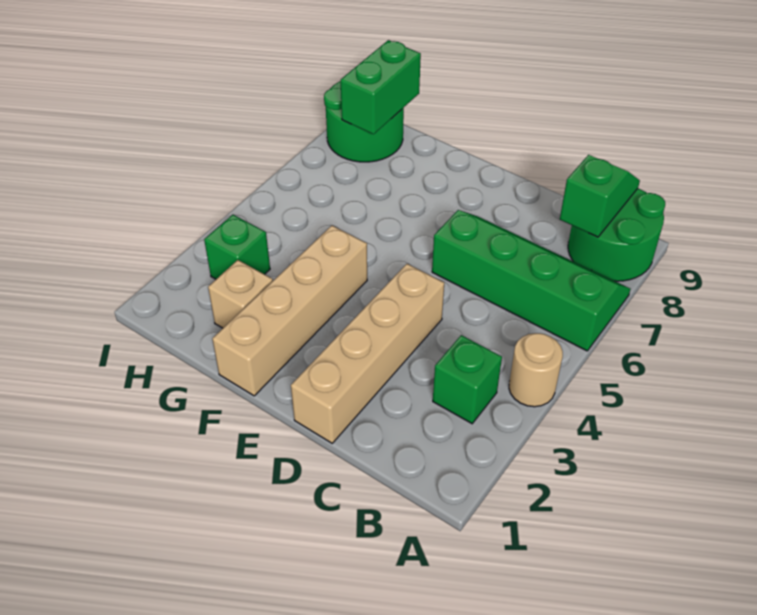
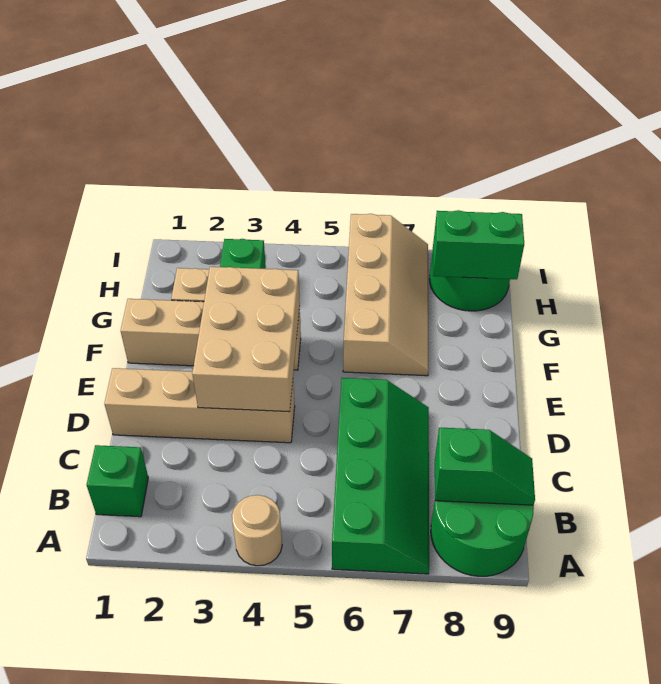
green brick B3 level 1 -> green brick B1 level 1
none -> tan brick D3:F4 level 2
none -> tan slope F6:I7 level 1 top 6

